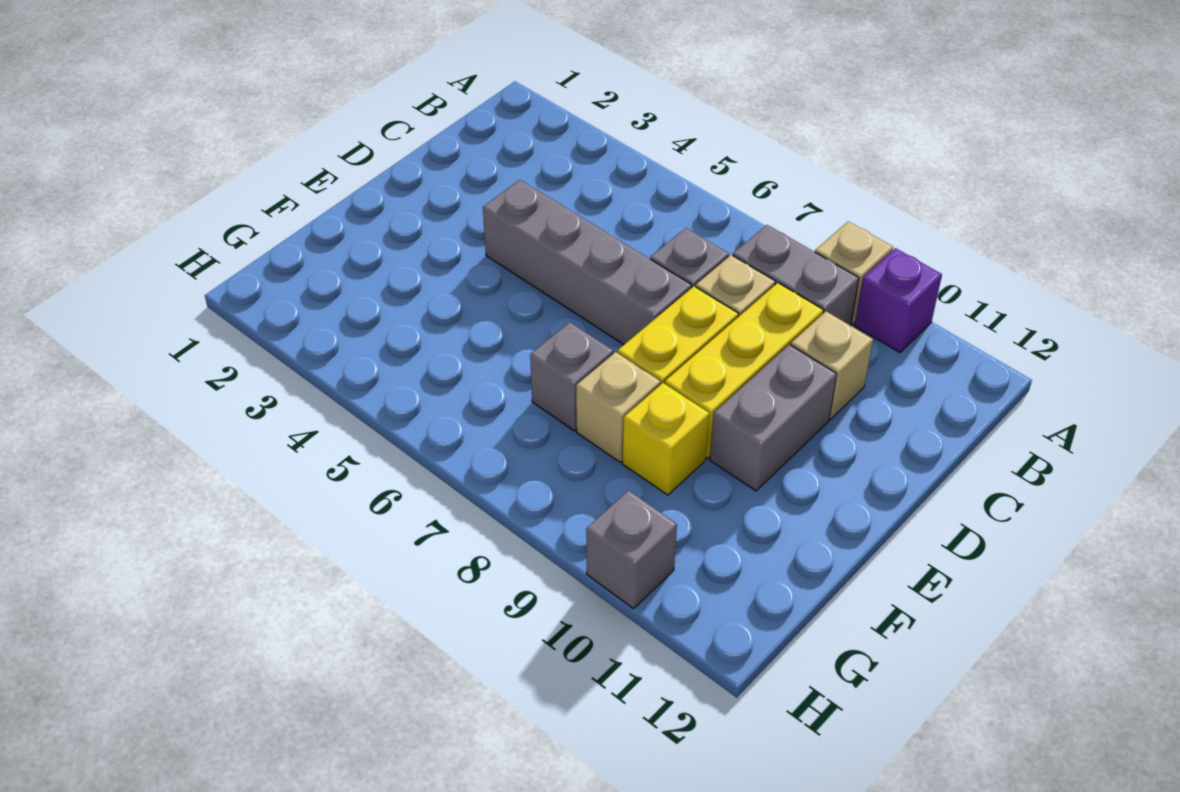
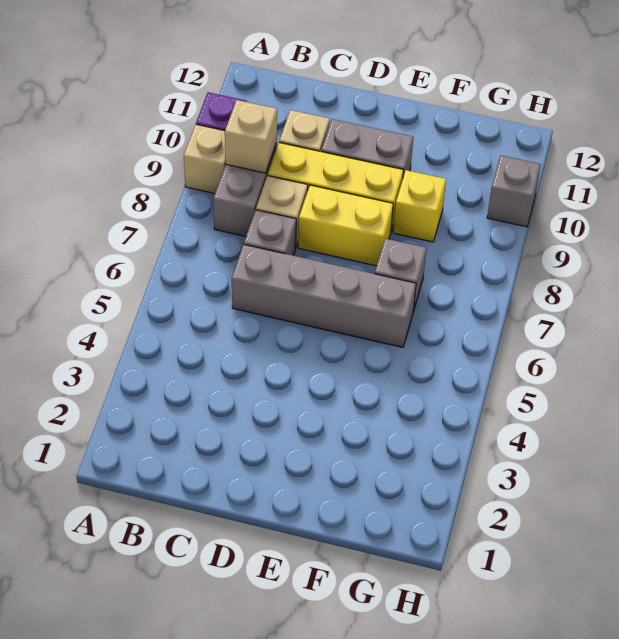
grey brick D4:D7 level 1 -> grey brick C6:F6 level 1
tan brick F8 level 1 -> tan brick B9 level 2

